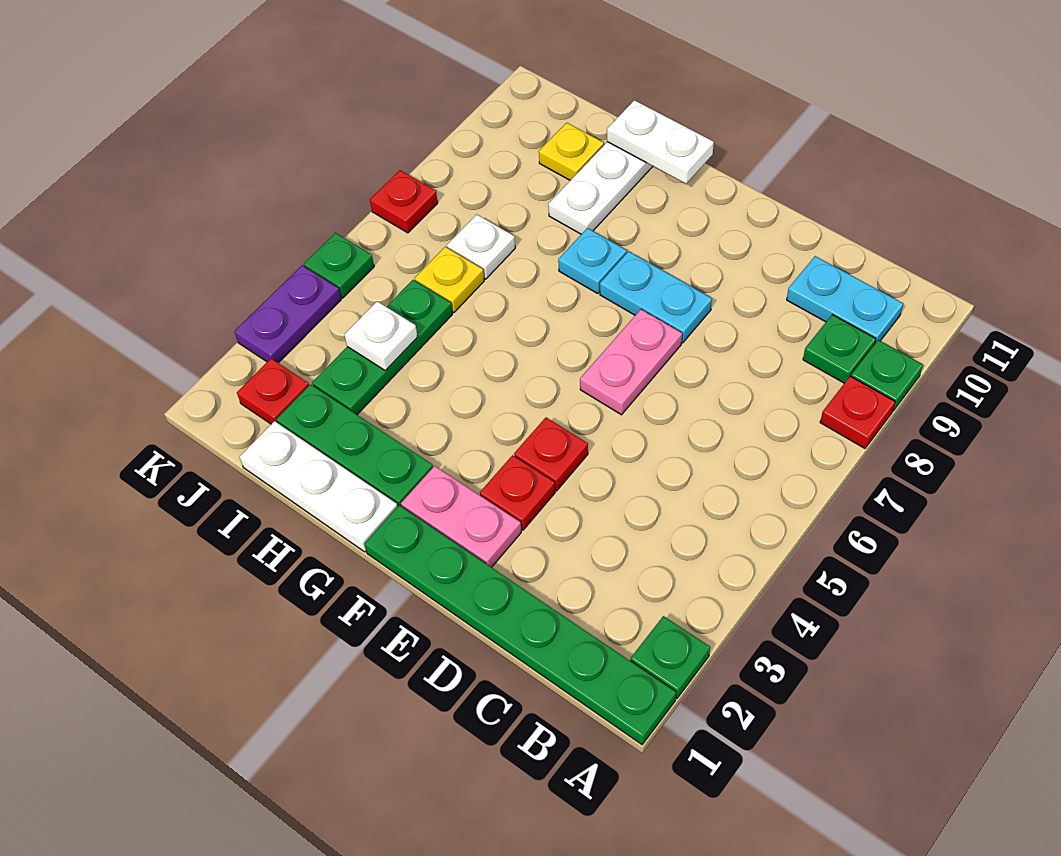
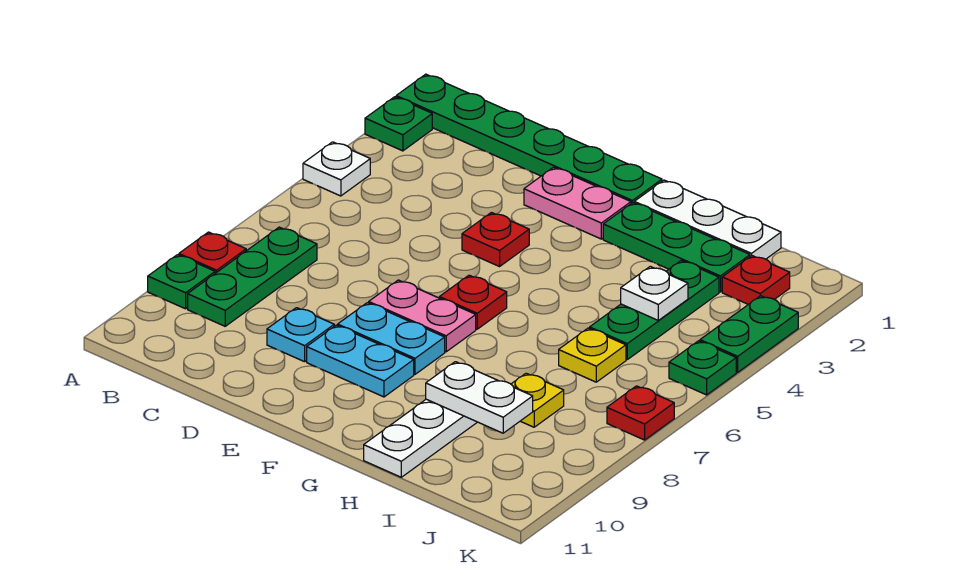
green plate B9 level 1 -> green plate B7:B9 level 1
cyan plate B10:C10 level 1 -> cyan plate E9:F9 level 1
red plate E3 level 1 -> red plate F6 level 1
pink plate E6:E7 level 1 -> pink plate E7:F7 level 1
cyan plate G8 level 1 -> cyan plate D9 level 1
white plate G11:H11 level 2 -> white plate H9:I9 level 2
white plate I7 level 1 -> white plate A4 level 1
yellow plate I10 level 1 -> yellow plate I8 level 1
purple plate K3:K4 level 1 -> green plate K3:K4 level 1

